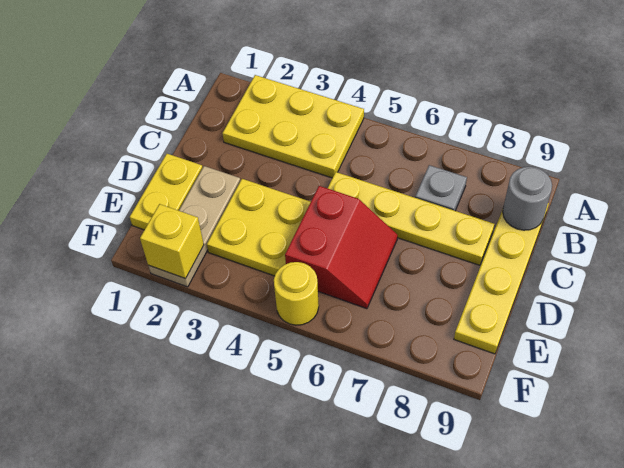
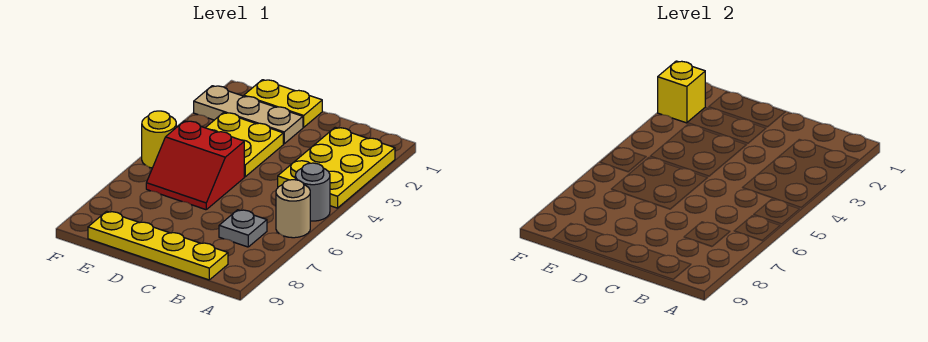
none -> tan round brick A6 level 1
grey round brick B9 level 2 -> grey round brick A5 level 1
yellow plate C5:C8 level 1 -> none

